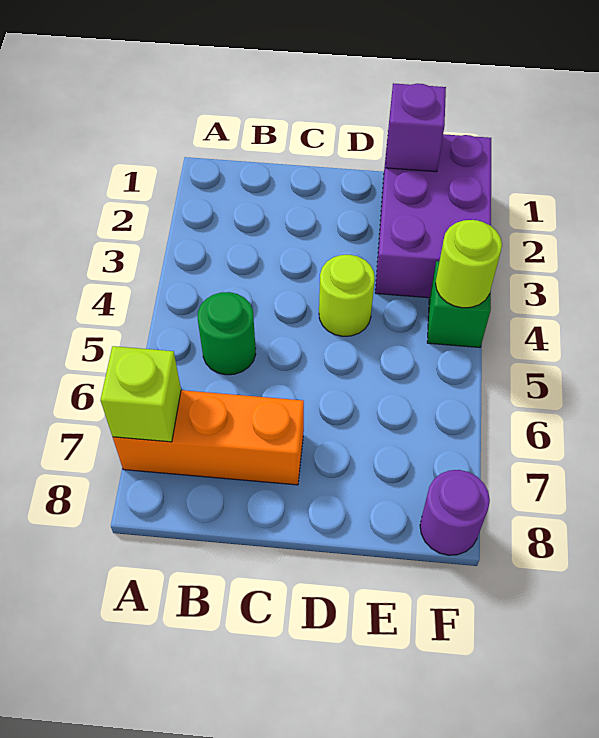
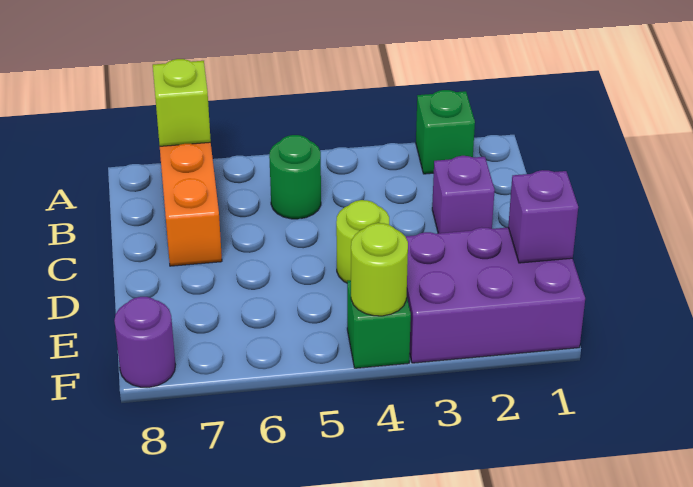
none -> green brick A2 level 1
none -> purple brick C2 level 1

